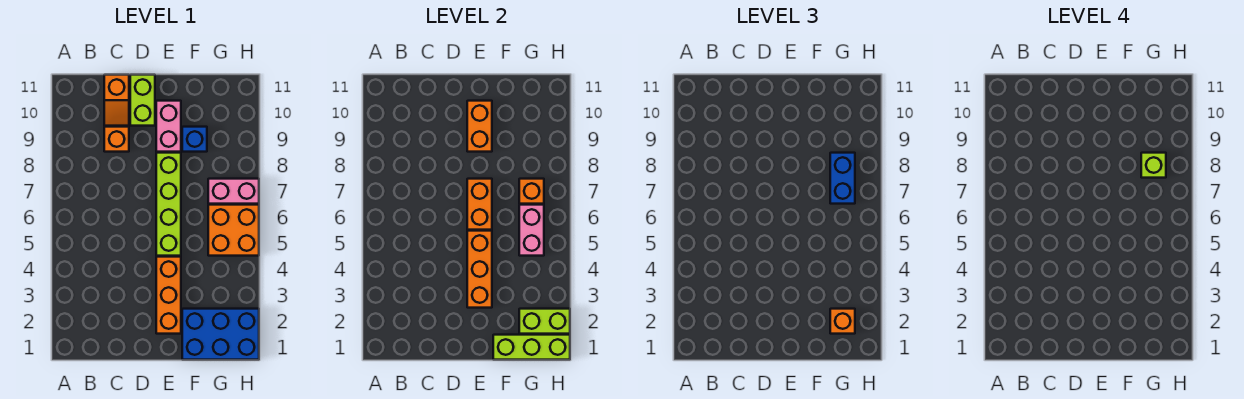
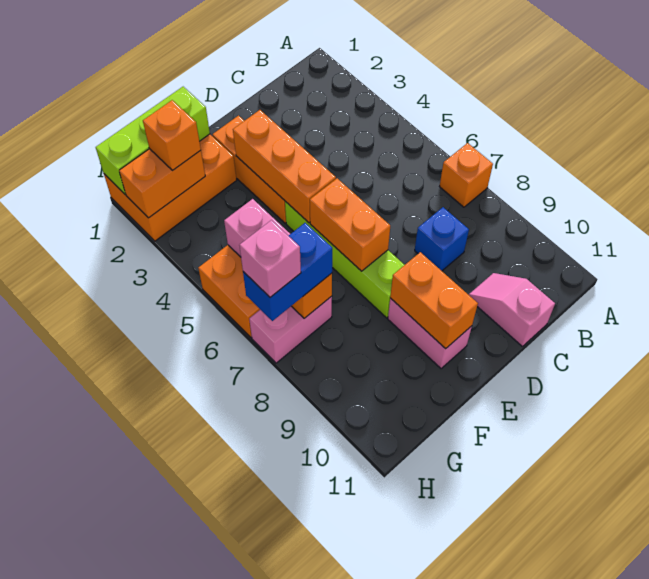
orange brick C9 level 1 -> orange brick A7 level 1
orange slope C10:C11 level 1 top 11 -> pink slope C10:C11 level 1 top 11
lime brick D10:D11 level 1 -> none
blue brick F1:H2 level 1 -> orange brick F1:H2 level 1
blue brick F9 level 1 -> blue brick C8 level 1
lime brick G2:H2 level 2 -> orange brick G2:H2 level 2
blue brick G7:G8 level 3 -> blue brick G7:H7 level 3
lime brick G8 level 4 -> none
none -> pink brick H7 level 4

